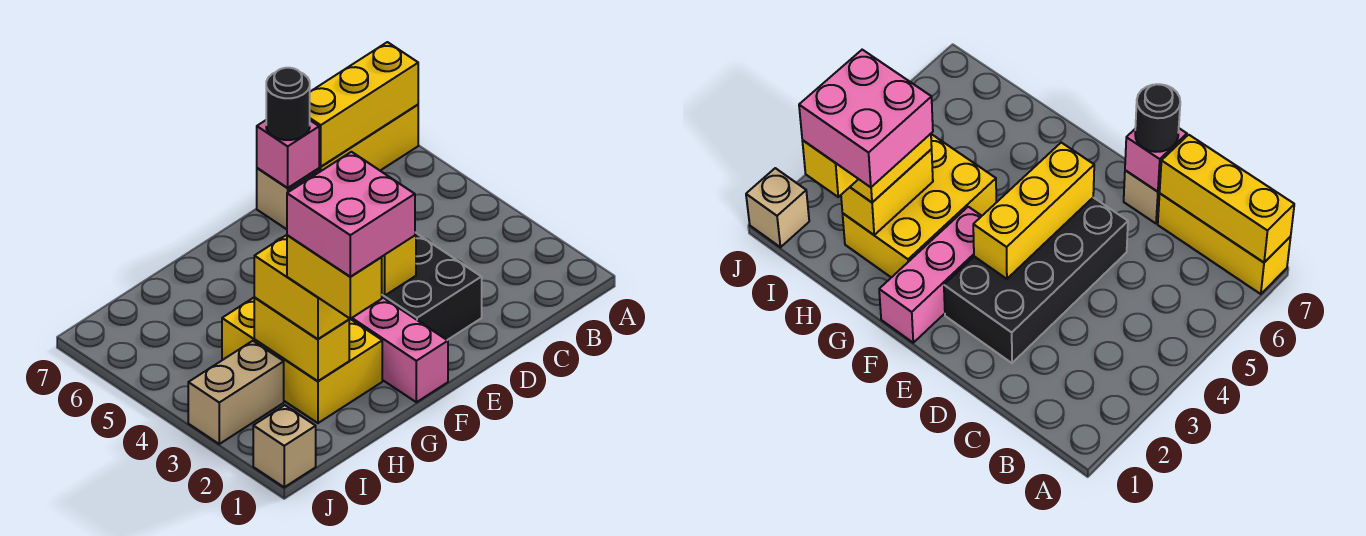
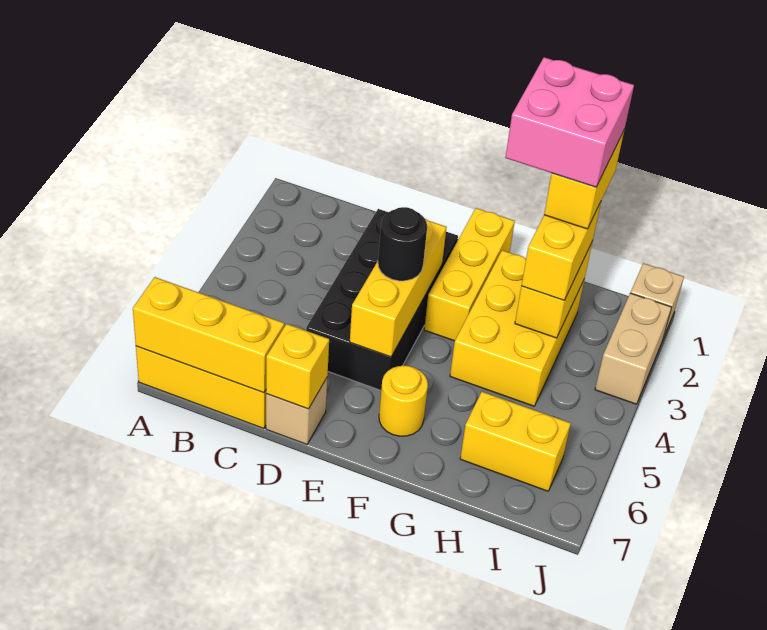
pink brick D7 level 2 -> yellow brick D7 level 2
black round brick D7 level 3 -> black round brick E4 level 3
pink brick F1:F3 level 1 -> yellow brick F1:F3 level 1
none -> yellow round brick F6 level 1
none -> yellow brick H6:I6 level 1
tan brick I3:J3 level 1 -> tan brick J2:J3 level 1

